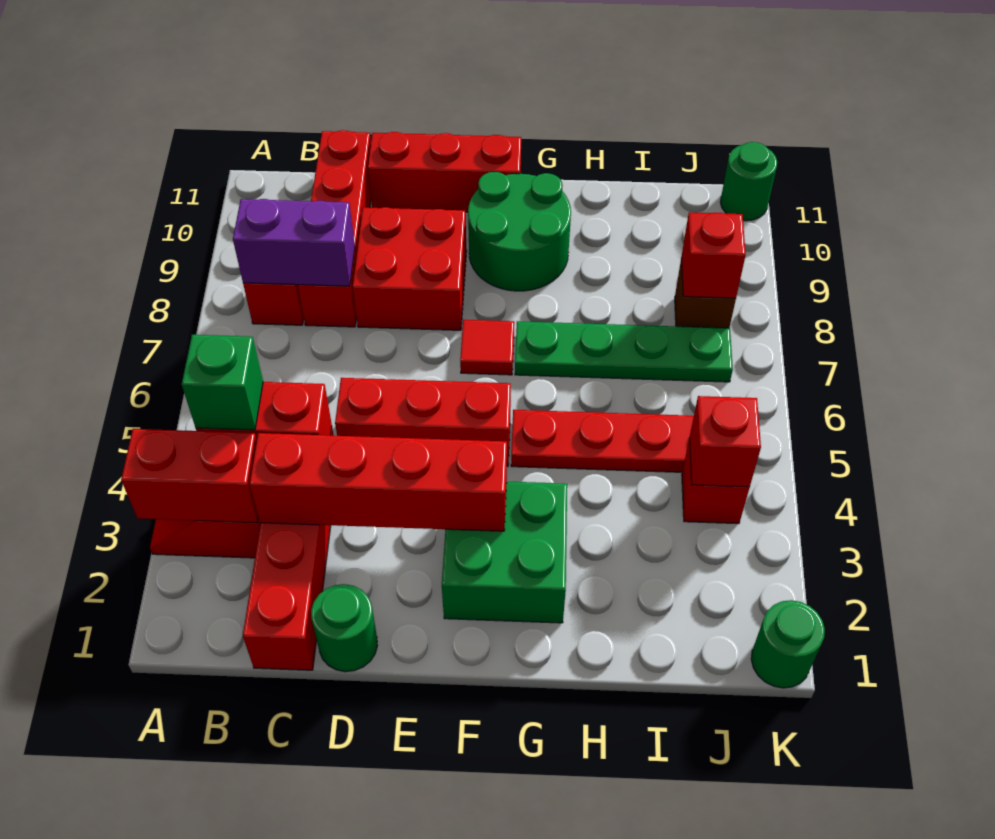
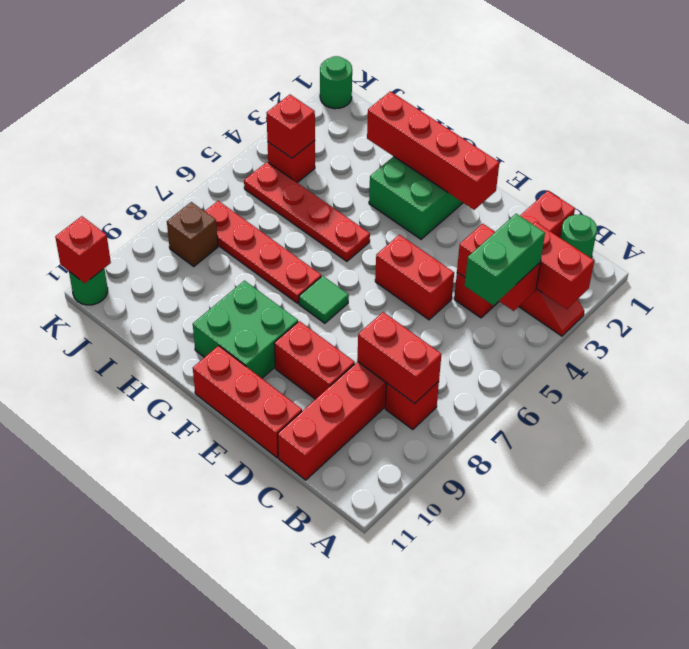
green brick B4 level 3 -> green brick B4:B5 level 3
purple brick B8:C8 level 2 -> red brick B8:C8 level 2
red brick C3:F3 level 2 -> red brick E2:H2 level 2
green round brick D1 level 1 -> green round brick B1 level 1
red brick D5:F5 level 1 -> red brick D5:E5 level 1
red brick D8:E9 level 1 -> red brick D9:E9 level 1
red tile F7 level 1 -> green tile F7 level 1
green round brick F9:G10 level 1 -> green brick F9:G10 level 1
green plate G7:J7 level 1 -> red plate G7:J7 level 1
red brick J8 level 2 -> red brick K11 level 2

